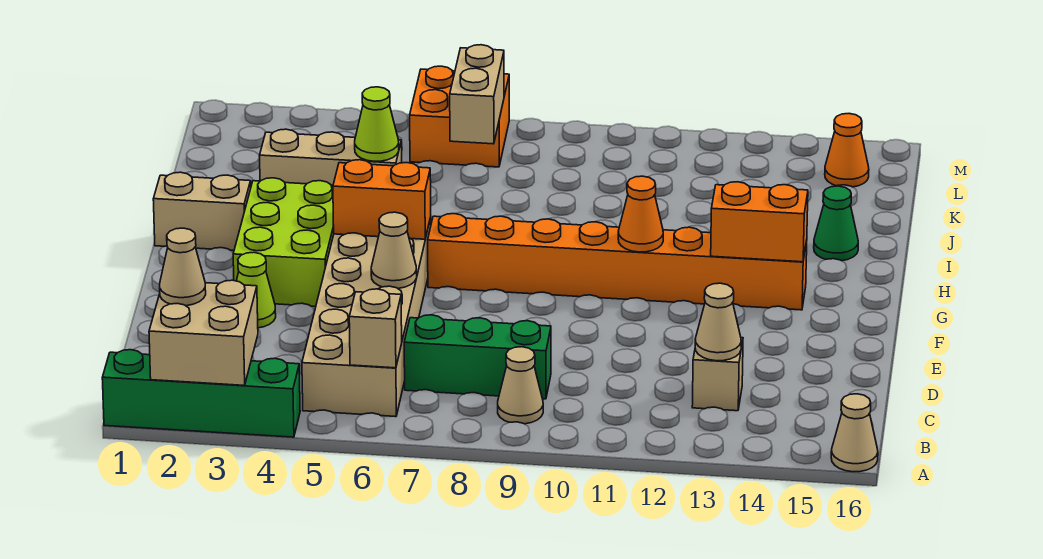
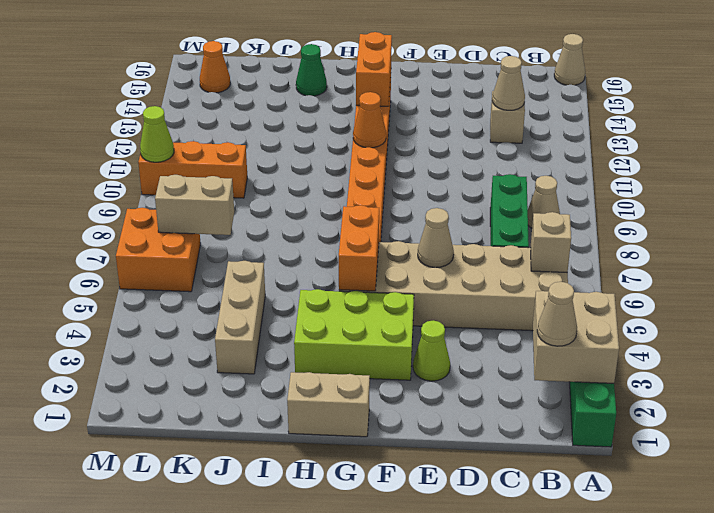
tan brick H1:H2 level 1 -> tan brick G1:H1 level 1
lime cone J5 level 2 -> lime cone M10 level 2
none -> orange brick K10:M10 level 1

